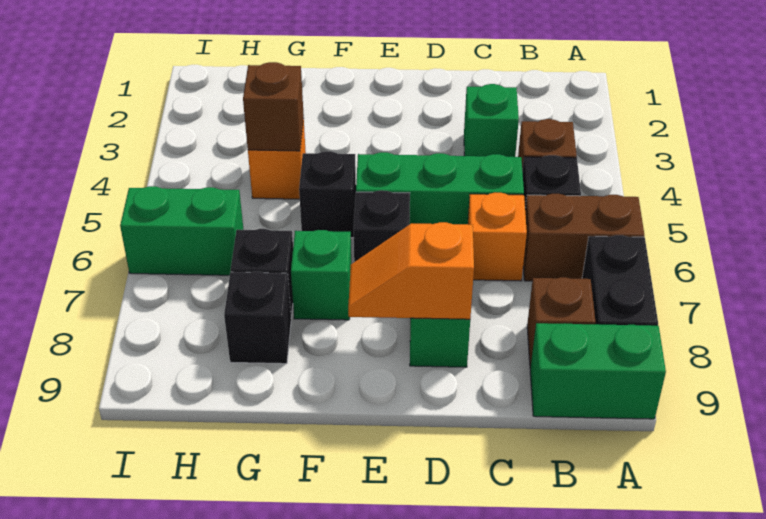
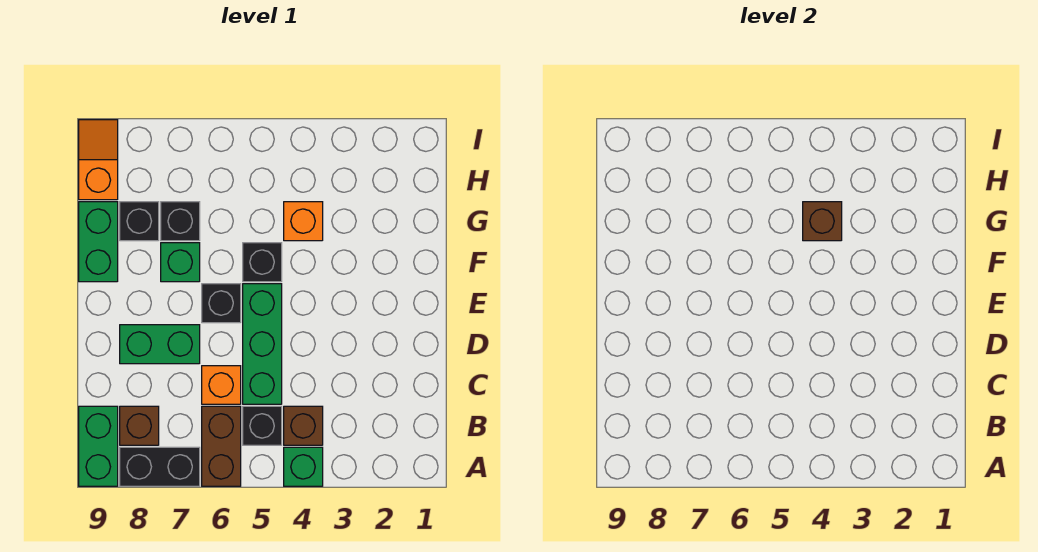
green brick C3 level 1 -> green brick A4 level 1
orange slope D8:E8 level 2 top D -> orange slope H9:I9 level 1 top H
green brick H6:I6 level 1 -> green brick F9:G9 level 1

